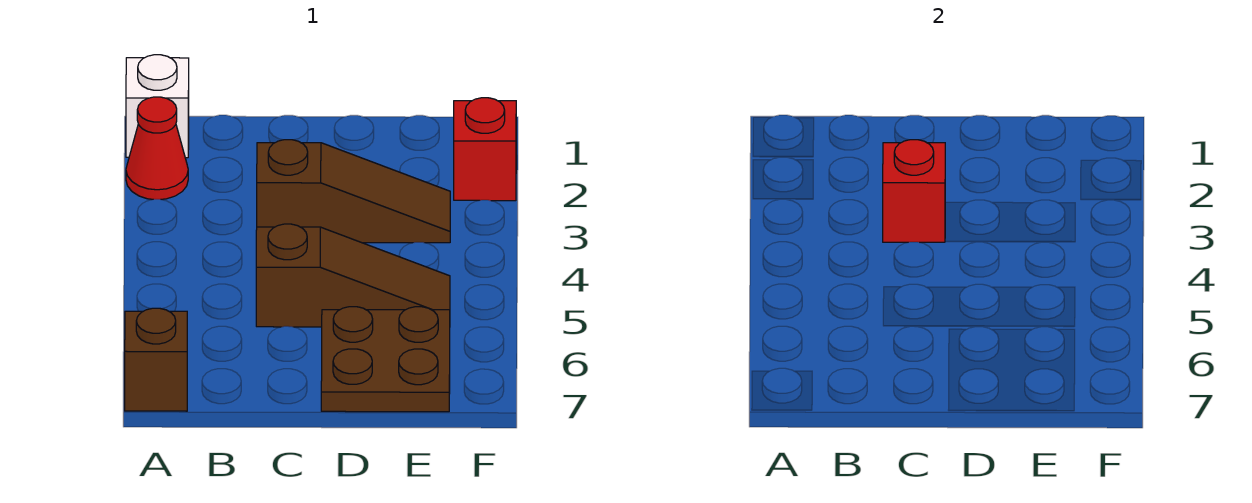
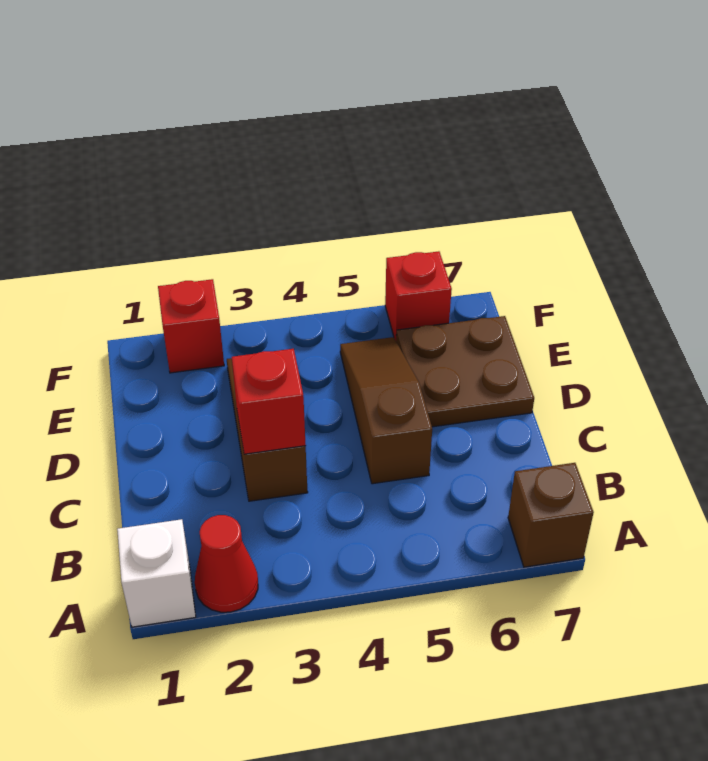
none -> red brick F6 level 1

